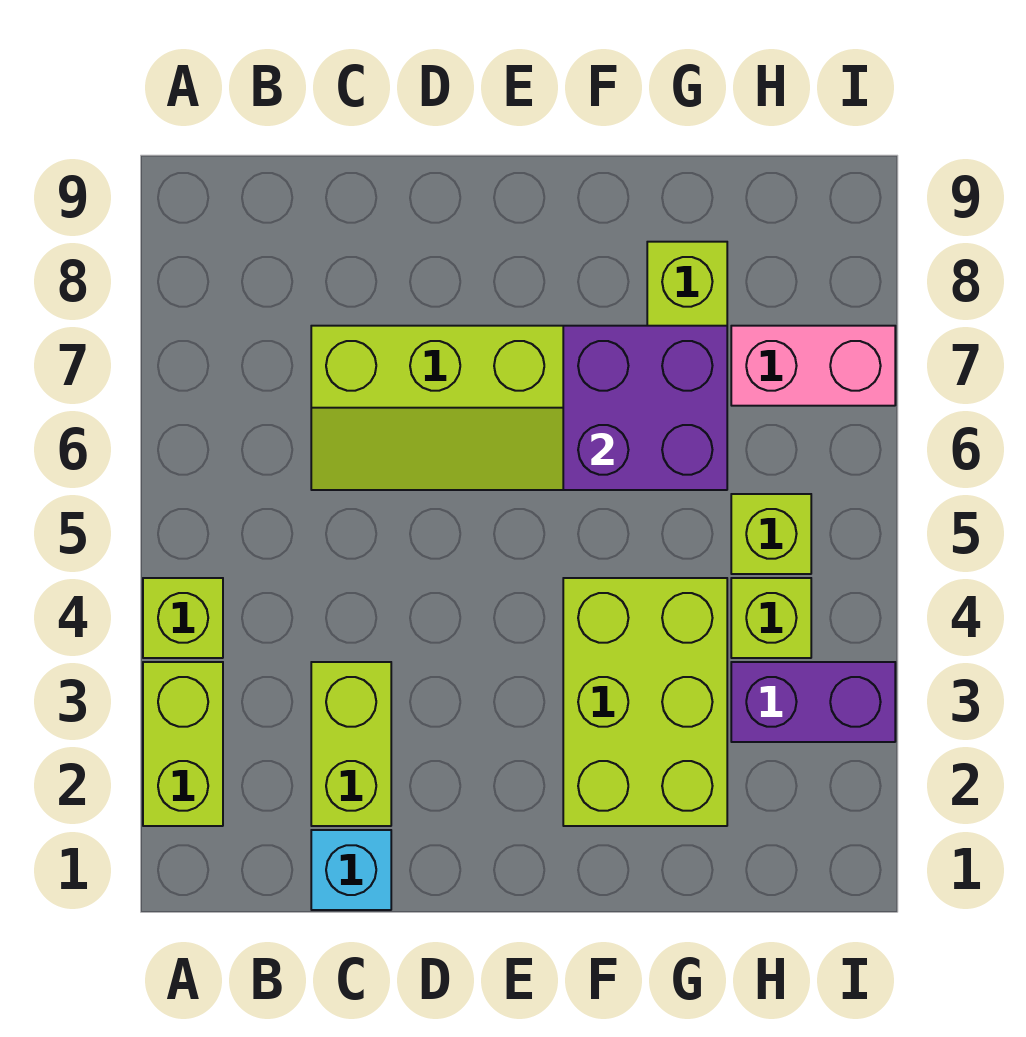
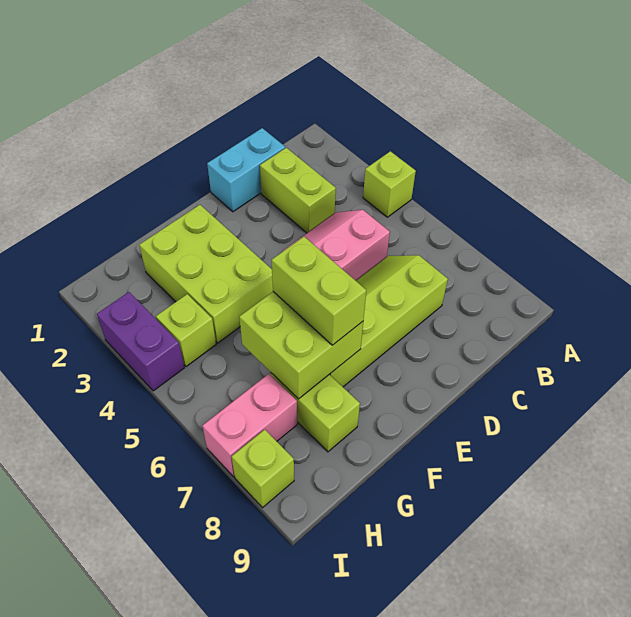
lime brick A2:A3 level 1 -> lime brick F6:F7 level 3
cyan brick C1 level 1 -> cyan brick C1:D1 level 1
none -> pink slope C4:D5 level 1 top 5
purple brick F6:G7 level 2 -> lime brick F6:G7 level 2
purple brick H3:I3 level 1 -> purple brick I3:I4 level 1
lime brick H5 level 1 -> lime brick I8 level 1

